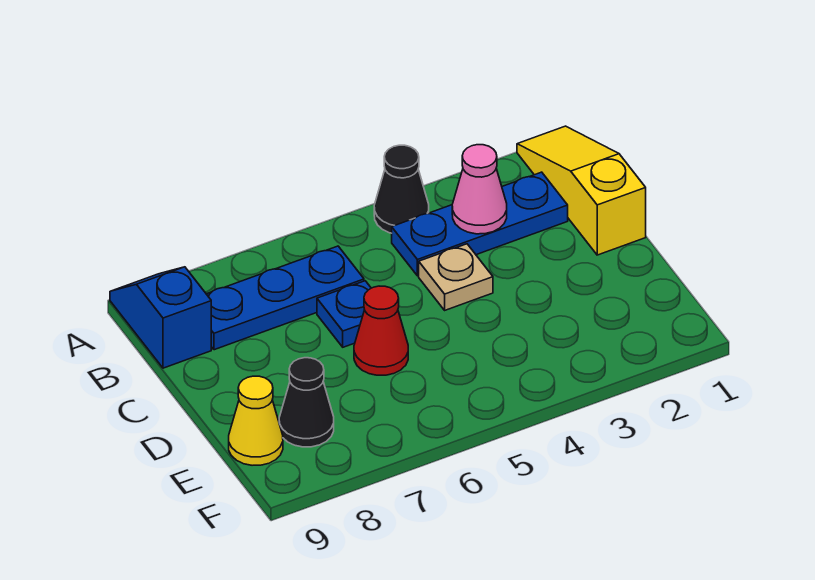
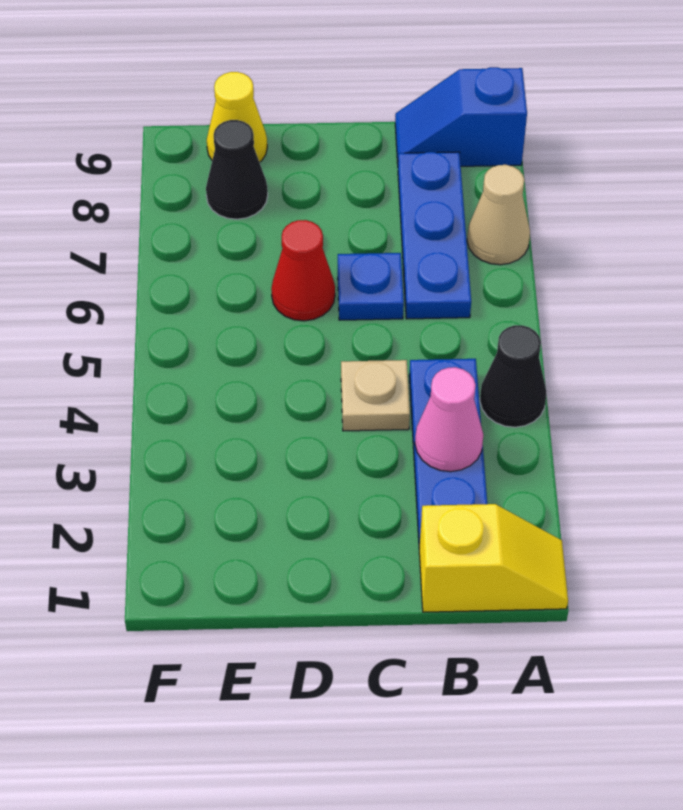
yellow slope A1:C1 level 1 top C -> yellow slope A1:B1 level 1 top B
none -> tan cone A7 level 1
blue slope A9:B9 level 1 top B -> blue slope A9:B9 level 1 top A

